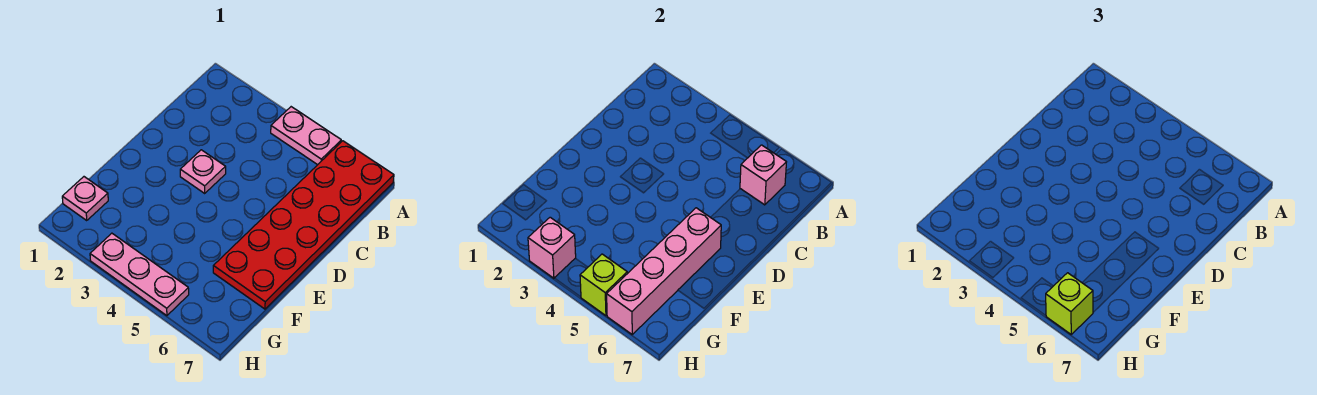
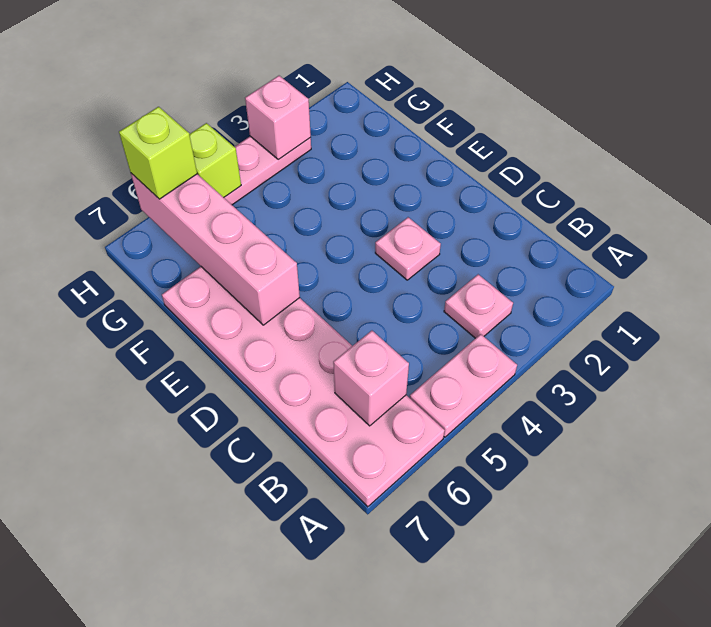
red plate A6:F7 level 1 -> pink plate A6:F7 level 1
pink plate G1 level 1 -> pink plate B3 level 1

